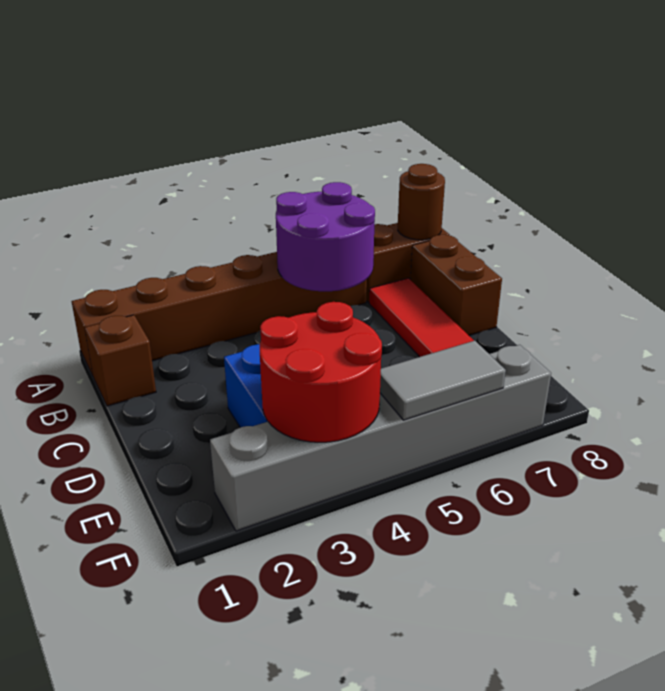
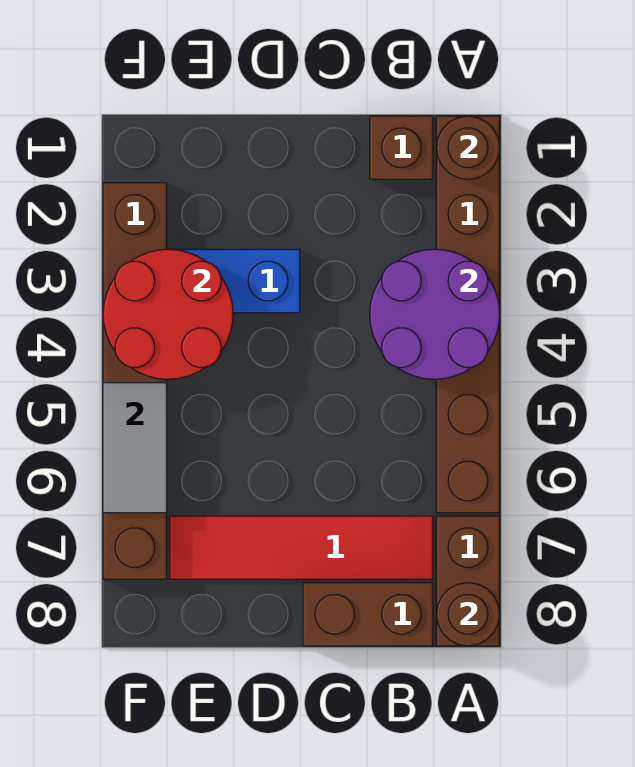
none -> brown round brick A1 level 2
purple round brick A5:B6 level 2 -> purple round brick A3:B4 level 2
grey brick F2:F7 level 1 -> brown brick F2:F7 level 1

